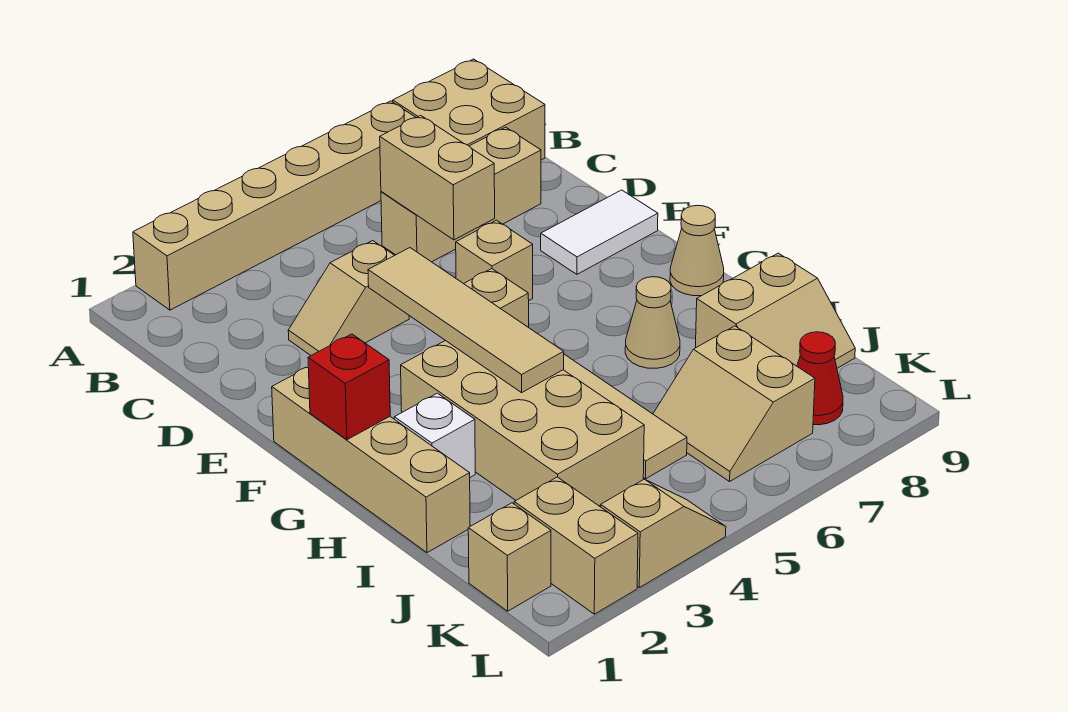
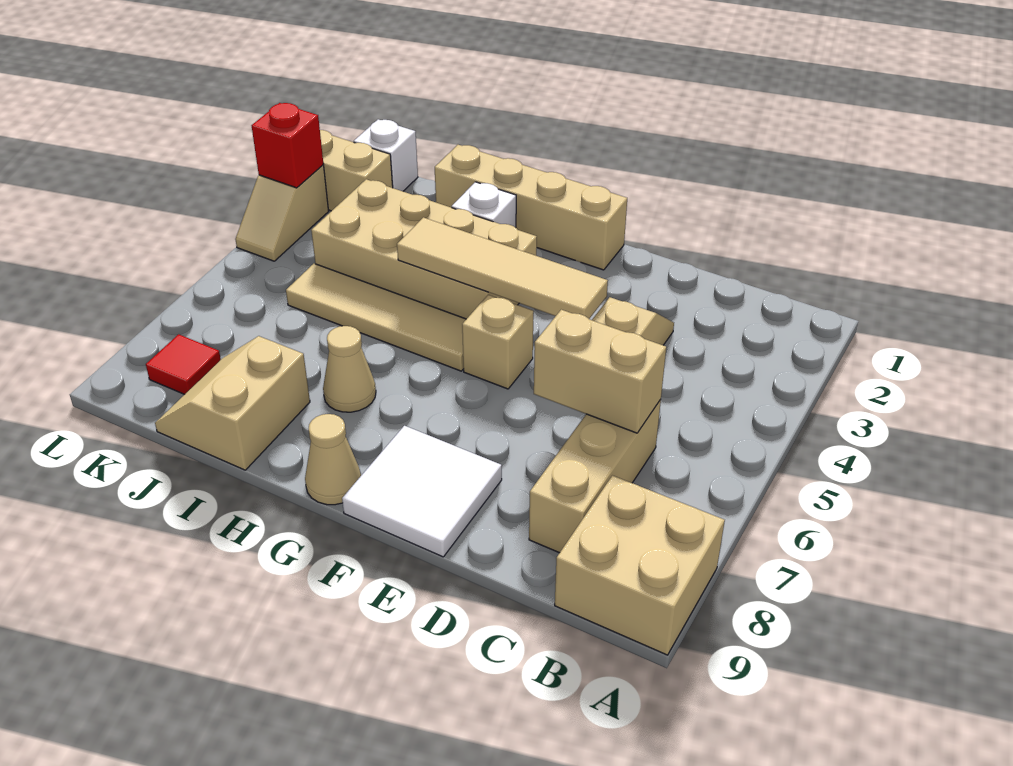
tan brick A2:A7 level 1 -> none
tan brick E6 level 1 -> none
white tile E8:E9 level 1 -> white tile E8:F9 level 1
red brick G1 level 2 -> red brick L3 level 2
tan slope J6:K7 level 1 top 7 -> none
tan brick K1 level 1 -> white brick K1 level 1
red cone K8 level 1 -> red tile K8 level 1

